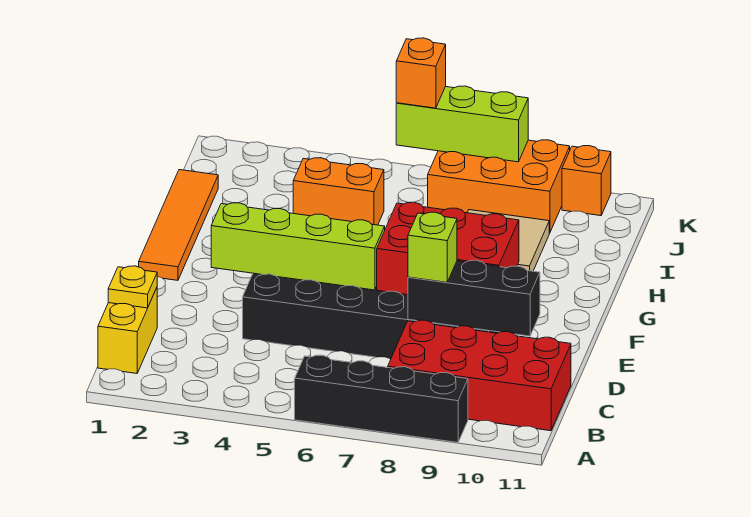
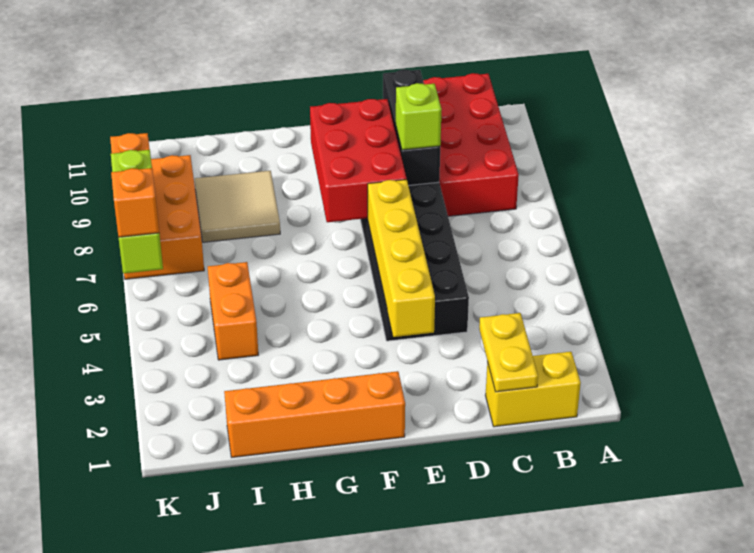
black brick A6:A9 level 1 -> none
yellow plate C1 level 2 -> yellow plate C1:C2 level 2
lime brick E3:E6 level 2 -> yellow brick E3:E6 level 2
orange tile F1:I1 level 1 -> orange brick F1:I1 level 1

